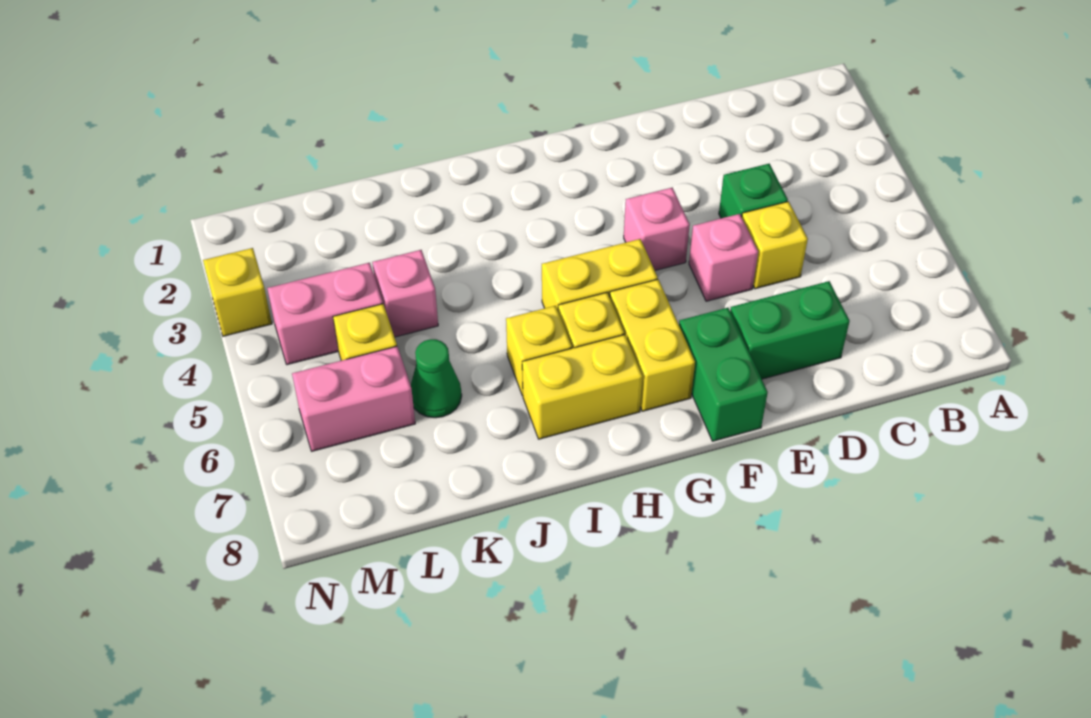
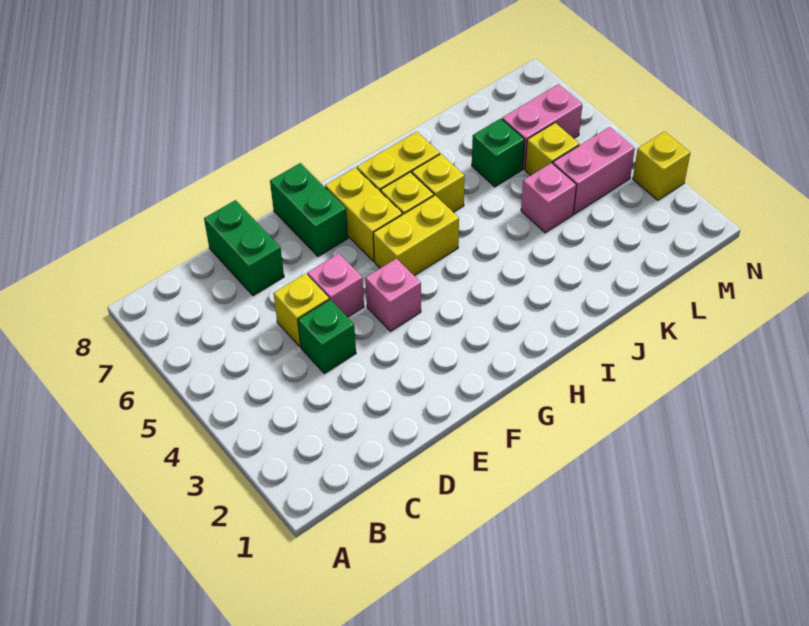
green brick D7:E7 level 1 -> green brick D7:D8 level 1
green cone K6 level 1 -> green brick K6 level 1

